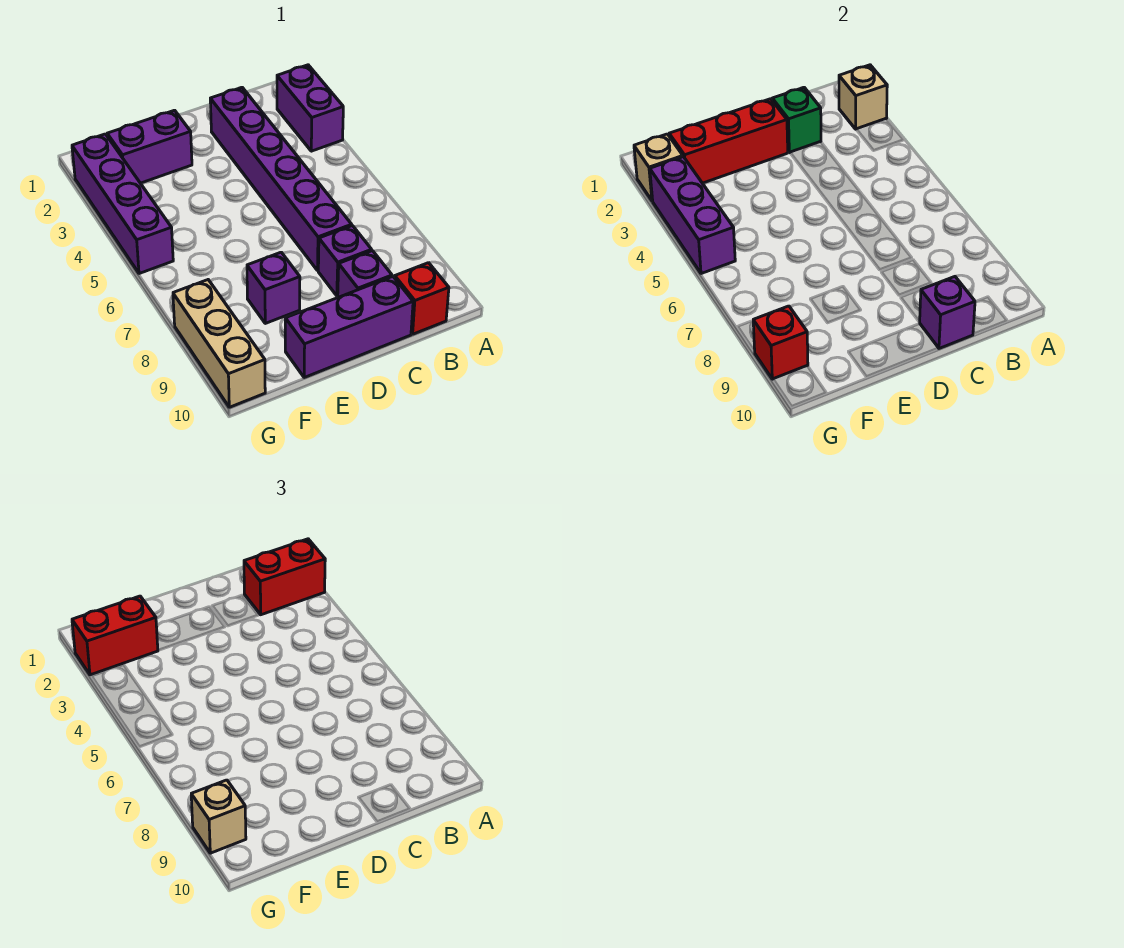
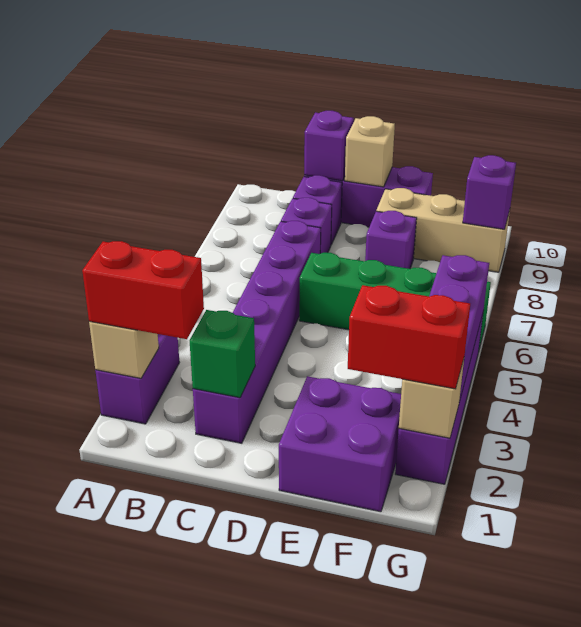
red brick B10 level 1 -> none
red brick D2:F2 level 2 -> none
none -> green brick D6:G6 level 1
purple brick E2:F2 level 1 -> purple brick E1:F2 level 1
tan brick G8:G10 level 1 -> tan brick E9:G9 level 1
red brick G9 level 2 -> purple brick G9 level 2
tan brick G9 level 3 -> tan brick D10 level 2

